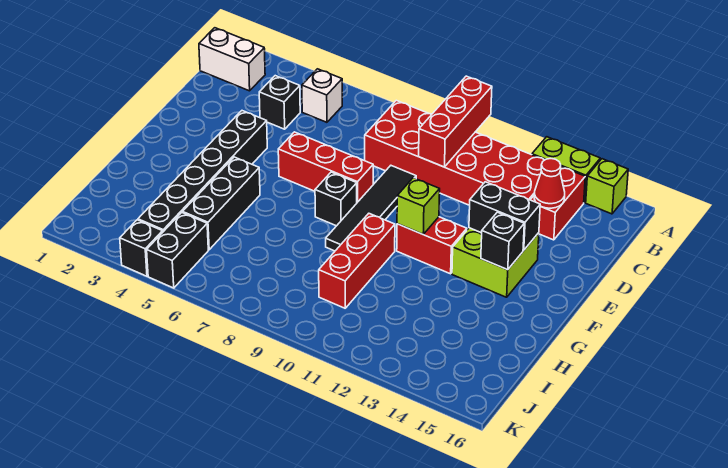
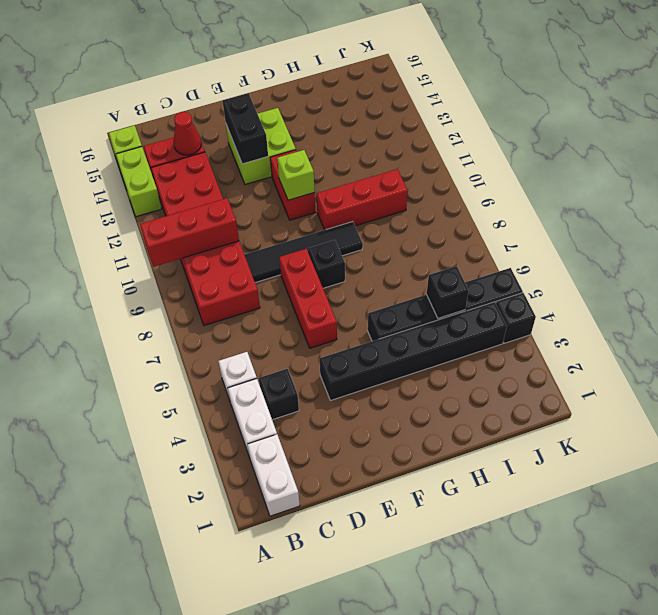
none -> white brick B3:B4 level 1
black brick F14 level 2 -> black brick I5 level 2

